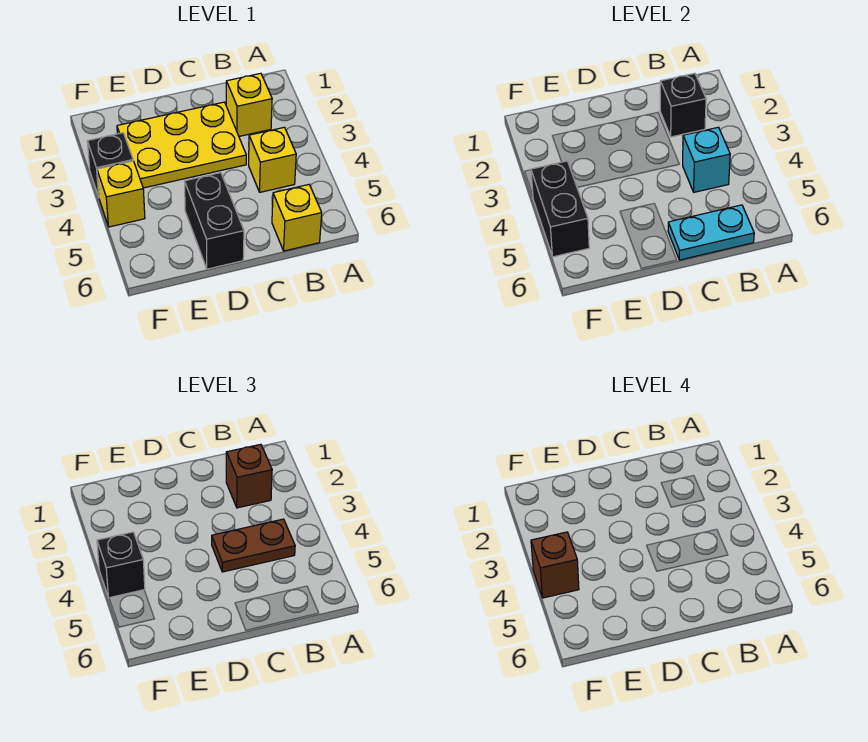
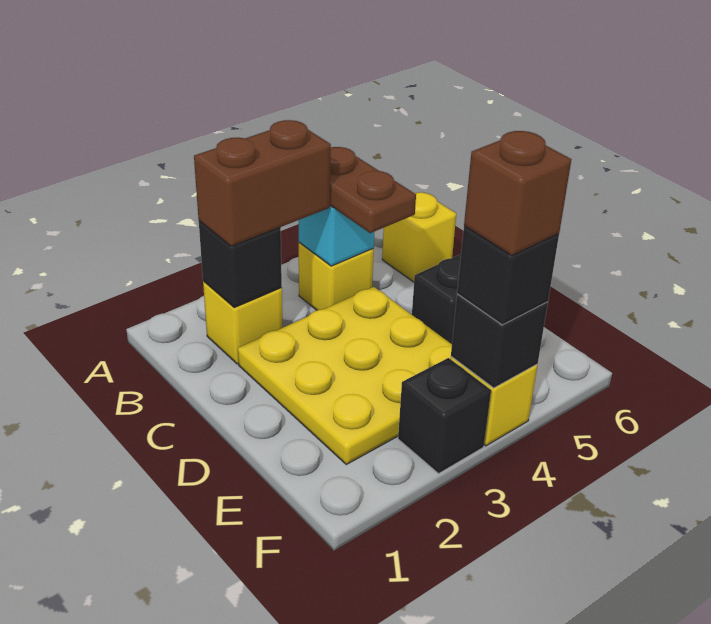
brown brick B2 level 3 -> brown brick B2:B3 level 3
cyan plate B6:C6 level 2 -> none
yellow plate C2:E3 level 1 -> yellow plate C2:E4 level 1
black brick F4:F5 level 2 -> black brick F4 level 2

